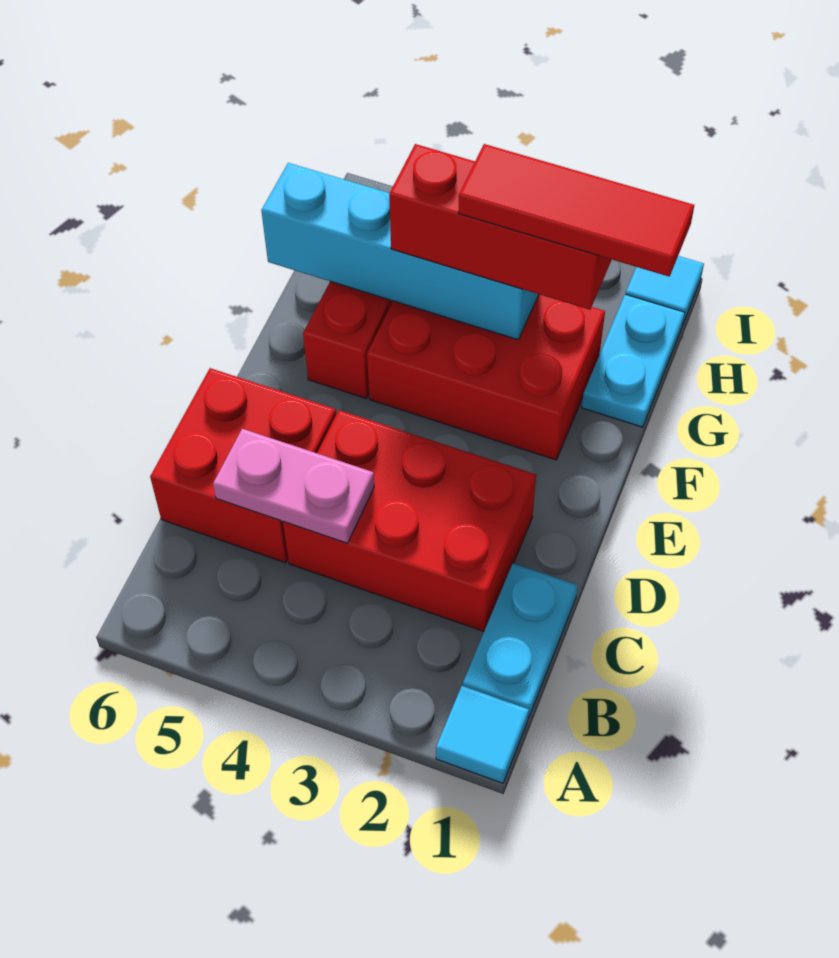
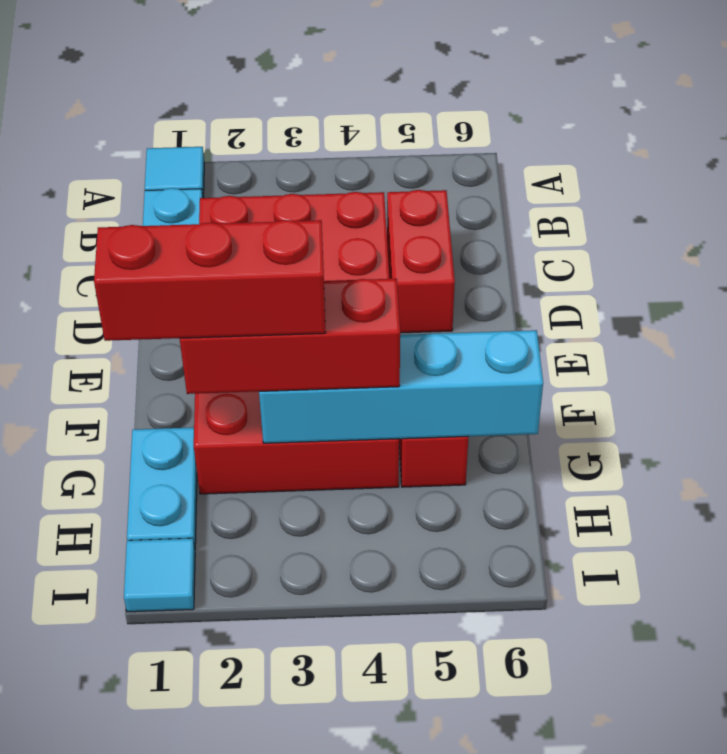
pink plate C4:C5 level 2 -> none
red brick C5:D6 level 1 -> red brick C5:D5 level 1
red tile G1:G3 level 4 -> red brick G1:G3 level 4

